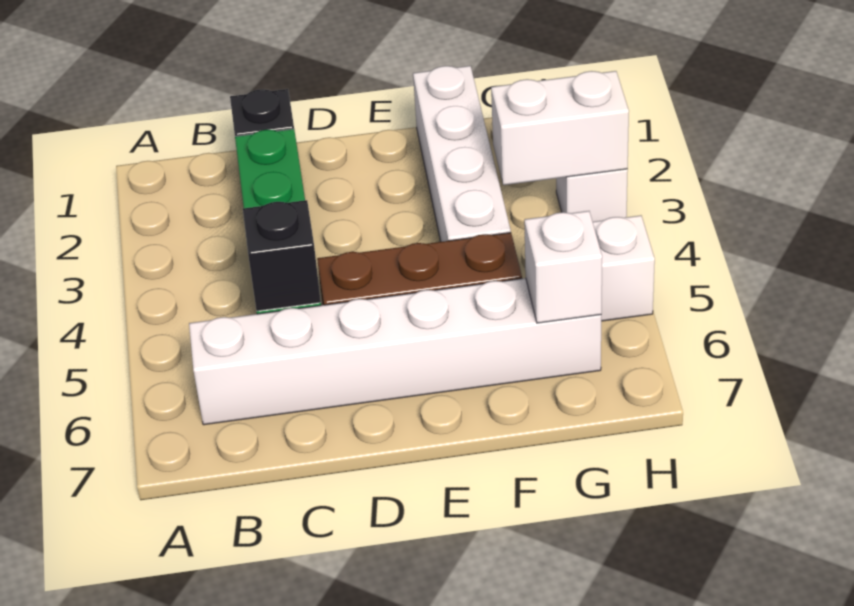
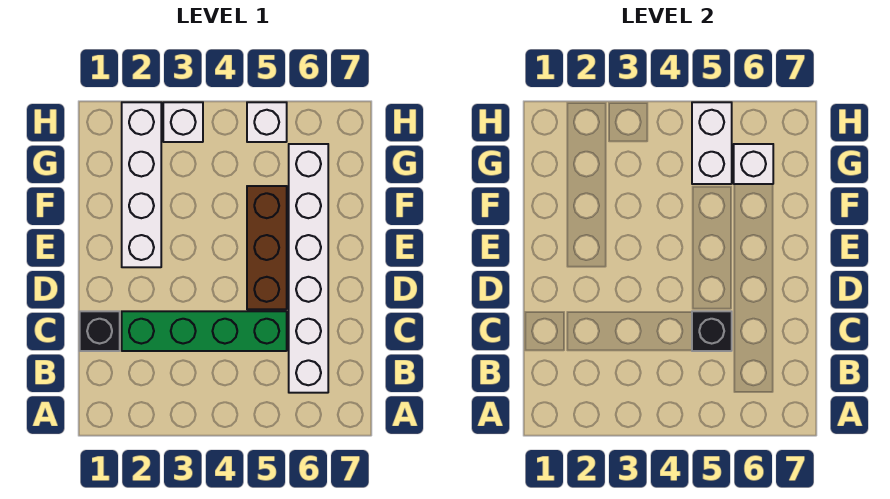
white brick F1:F4 level 1 -> white brick E2:H2 level 1
white brick G3:H3 level 2 -> white brick G5:H5 level 2

